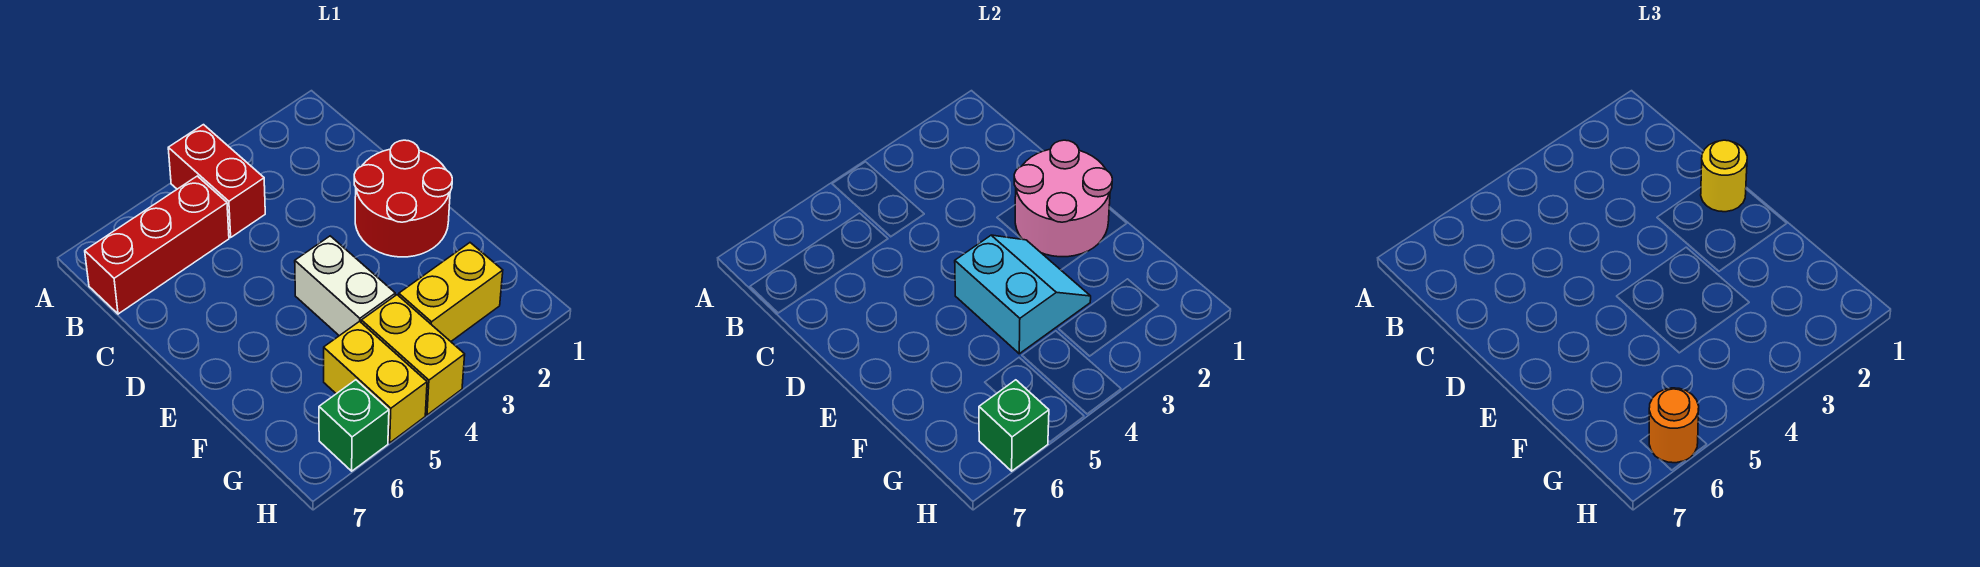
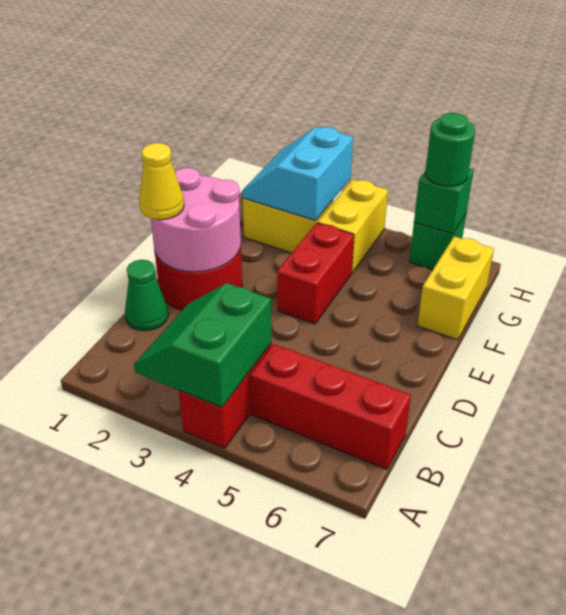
none -> green slope A3:B4 level 2 top 4
none -> green cone C1 level 1
yellow round brick D1 level 3 -> yellow cone D1 level 3
cyan slope E3:F4 level 2 top 4 -> cyan slope G2:H3 level 2 top 3
white brick E4:F4 level 1 -> red brick E4:F4 level 1
yellow brick G5:H5 level 1 -> yellow brick F7:G7 level 1
orange round brick H6 level 3 -> green round brick H6 level 3

